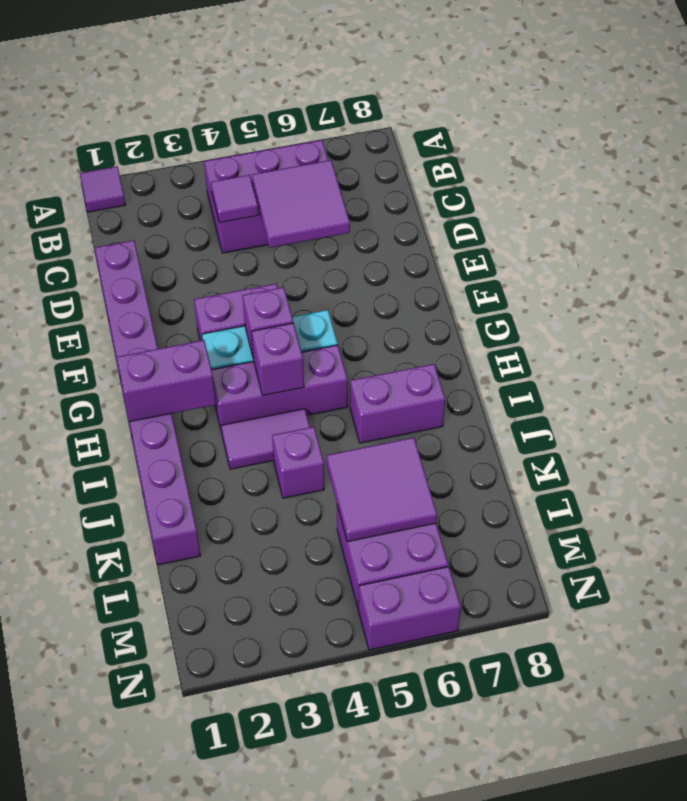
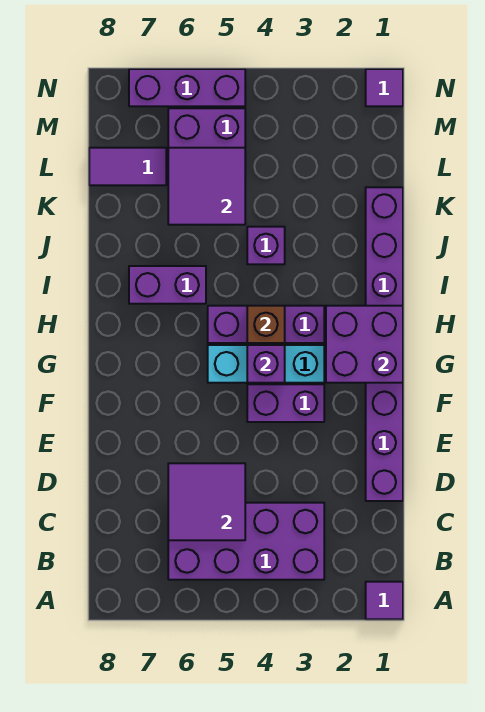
purple brick B4:C6 level 1 -> purple brick B3:C6 level 1
purple tile C4 level 2 -> purple tile N1 level 1
purple brick H1:H2 level 2 -> purple brick G1:H2 level 2
purple brick H4 level 2 -> brown brick H4 level 2
purple tile I3:I4 level 1 -> purple tile L7:L8 level 1
purple brick N5:N6 level 1 -> purple brick N5:N7 level 1

